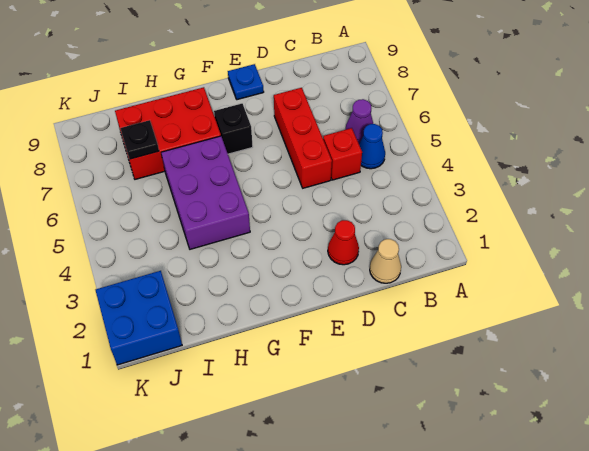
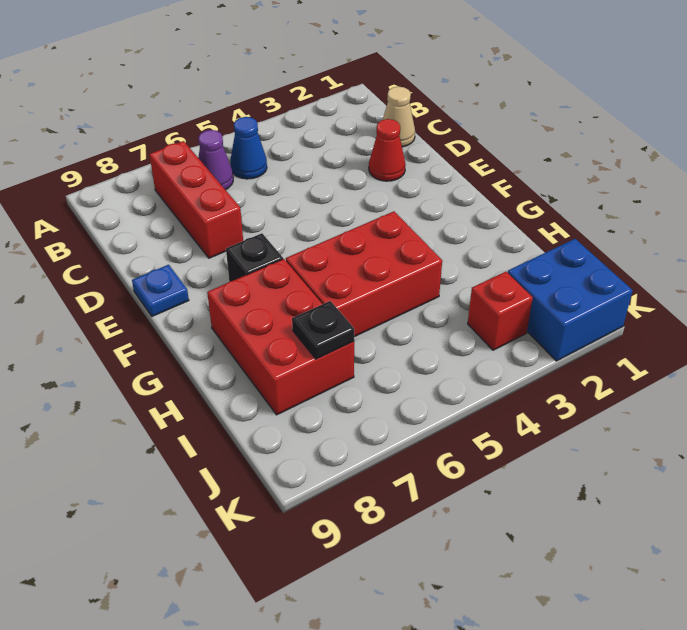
red brick C5 level 1 -> red brick J3 level 1
red brick D5:D7 level 1 -> red brick B7:D7 level 1
purple brick G4:H6 level 1 -> red brick G4:H6 level 1

